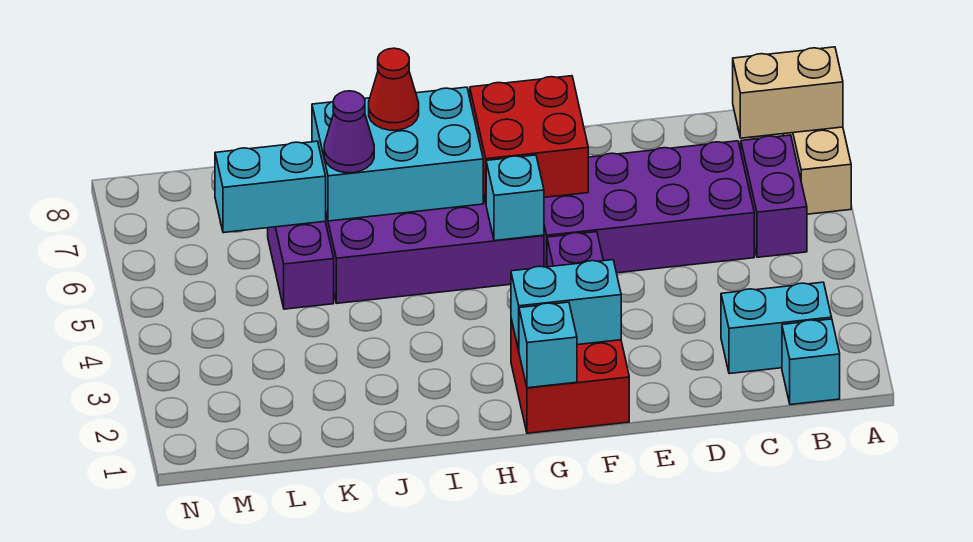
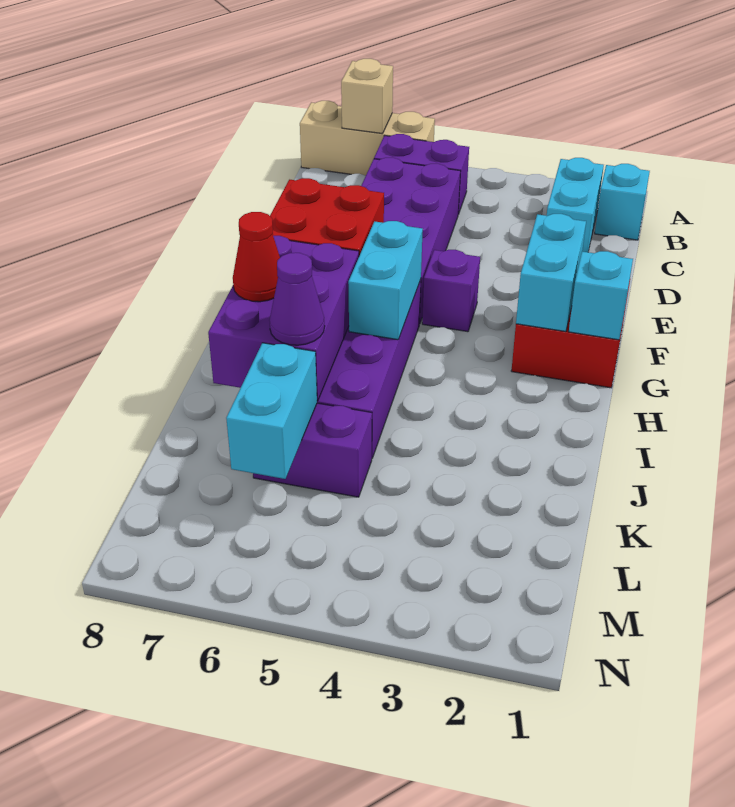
tan brick A7:B7 level 2 -> tan brick A7 level 2
cyan brick G5 level 2 -> cyan brick G5:H5 level 2
cyan brick H6:J7 level 2 -> purple brick H6:J7 level 2

